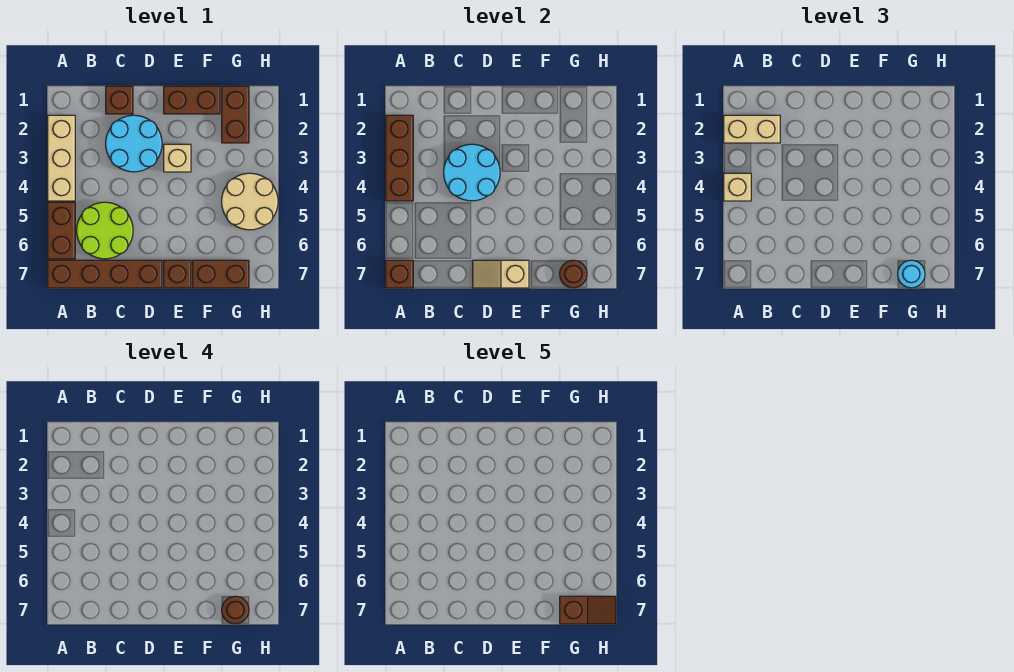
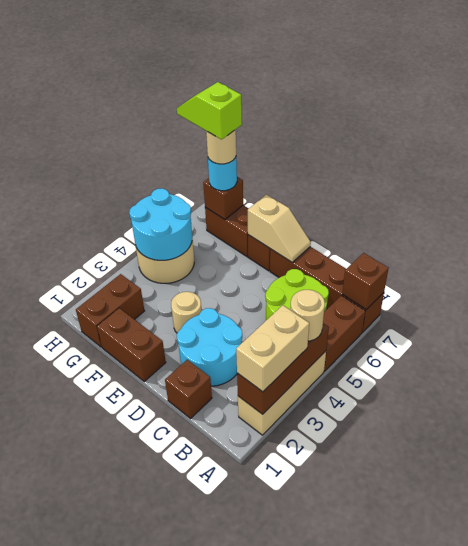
tan brick A2:B2 level 3 -> tan brick A2:A3 level 3
tan brick A4 level 3 -> tan round brick A4 level 3
cyan round brick C3:D4 level 2 -> cyan round brick G4:H5 level 2
tan brick E3 level 1 -> tan round brick E3 level 1
brown round brick G7 level 2 -> brown brick G7 level 2
brown round brick G7 level 4 -> tan round brick G7 level 4
brown slope G7:H7 level 5 top G -> lime slope G7:H7 level 5 top G

